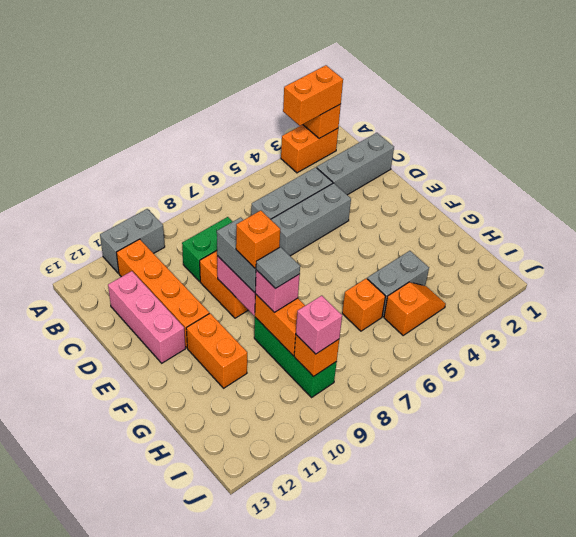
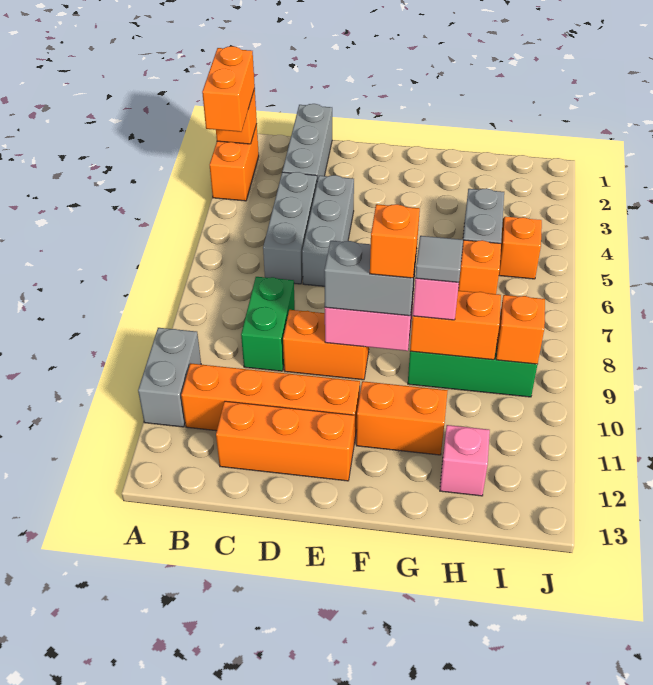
pink brick C12:E12 level 1 -> orange brick C12:E12 level 1
pink brick I9 level 3 -> pink brick H12 level 1

